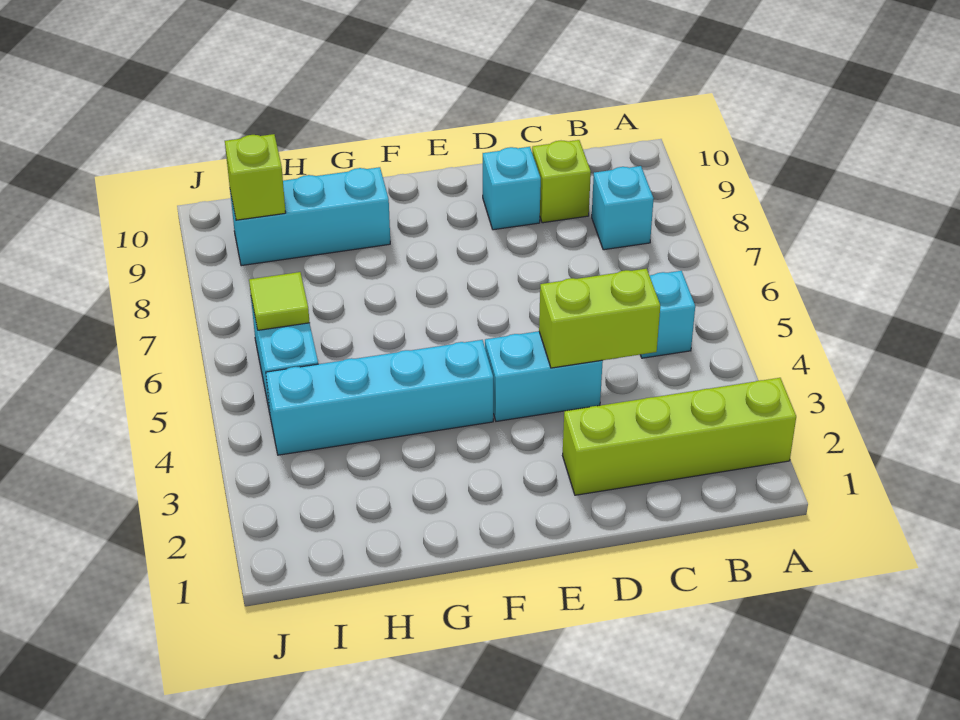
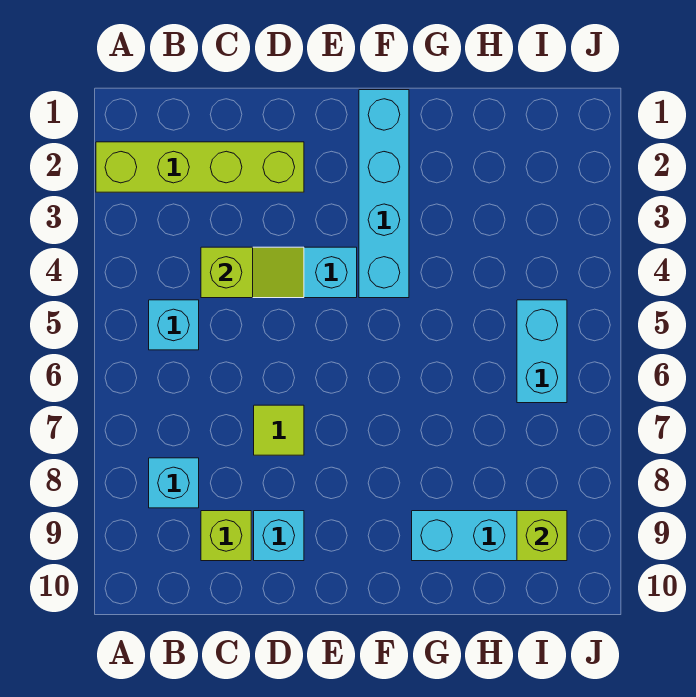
lime brick C4:D4 level 2 -> lime slope C4:D4 level 2 top C
cyan brick F4:I4 level 1 -> cyan brick F1:F4 level 1
lime tile I6 level 2 -> lime tile D7 level 1

